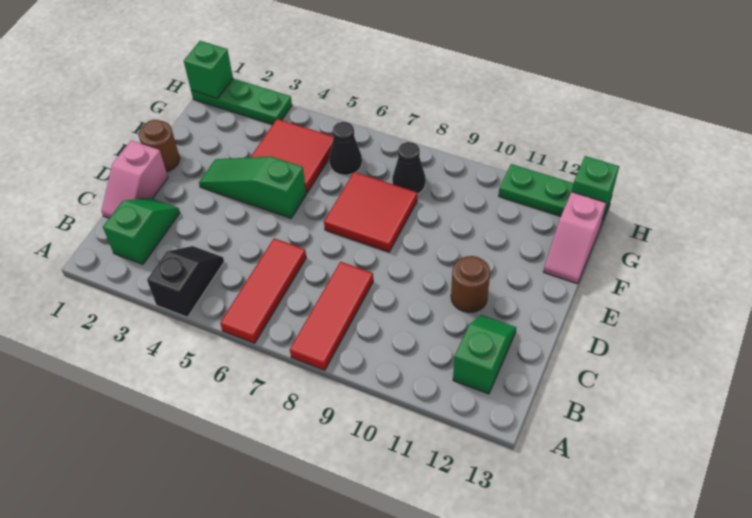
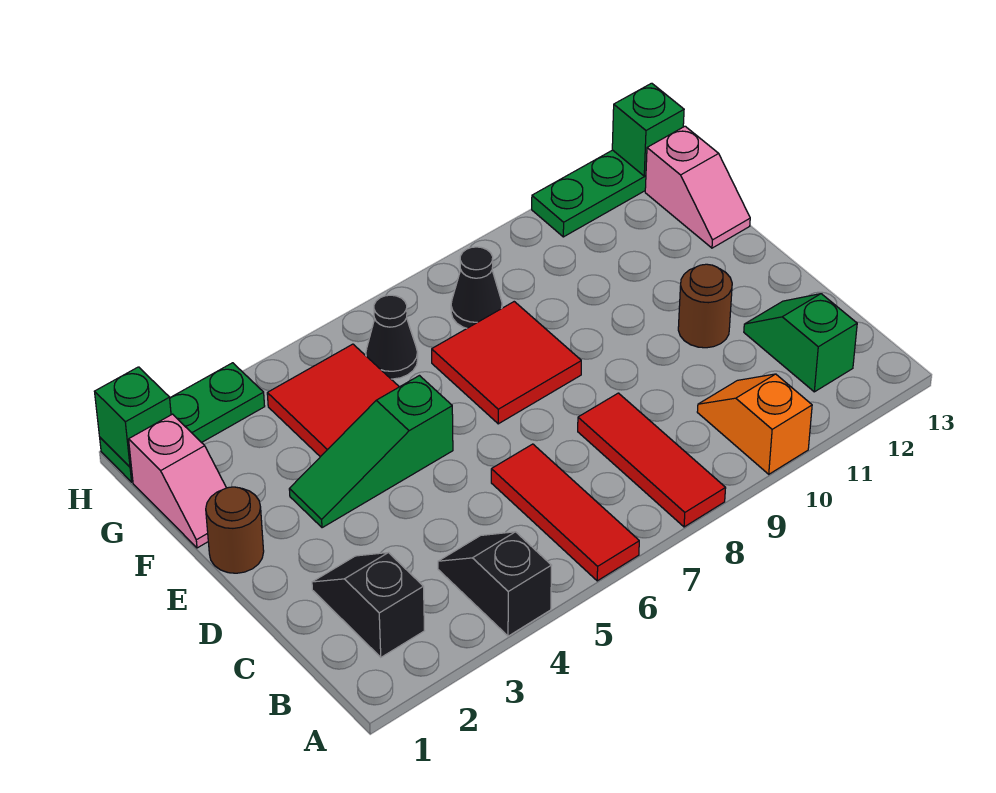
none -> orange slope A10:B10 level 1 top A
green slope B2:C2 level 1 top B -> black slope B2:C2 level 1 top B
pink slope C1:D1 level 1 top D -> pink slope F1:G1 level 1 top G

